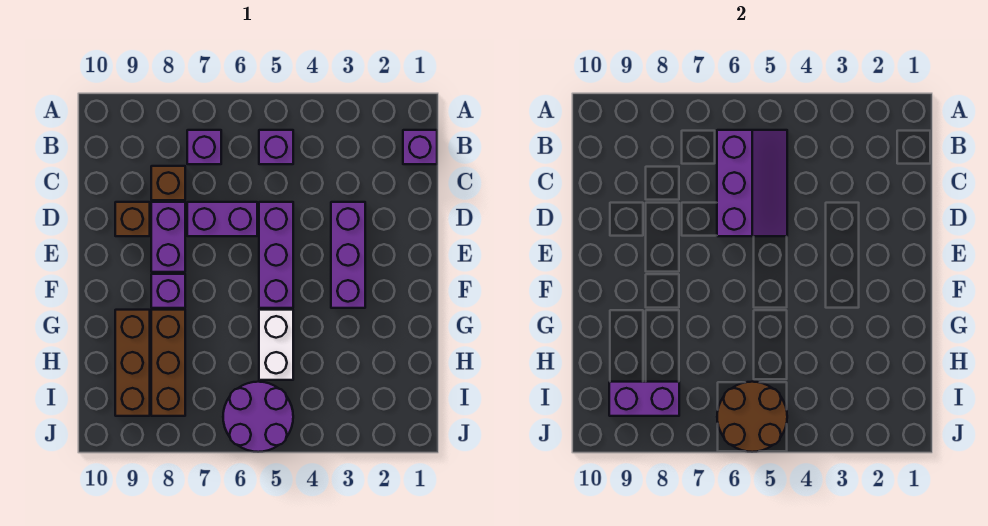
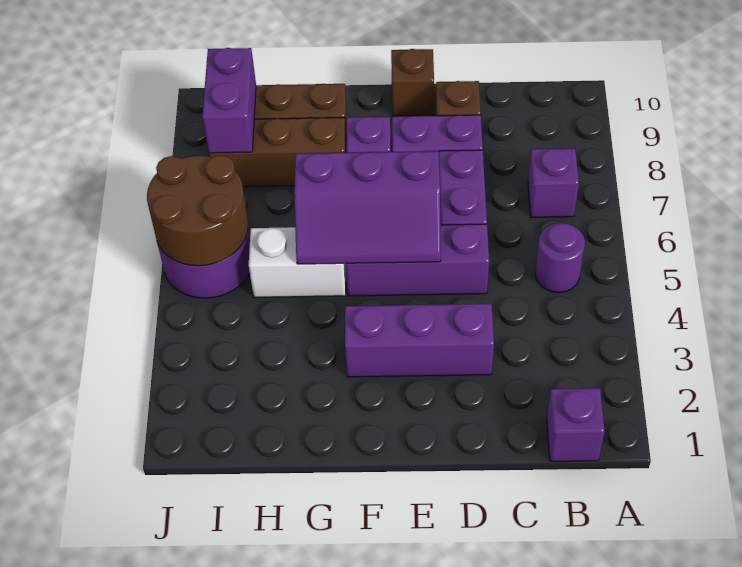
purple brick B5 level 1 -> purple round brick B5 level 1
purple slope B5:D6 level 2 top 6 -> purple slope E5:G6 level 2 top 6
brown brick C8 level 1 -> brown brick E10 level 1

